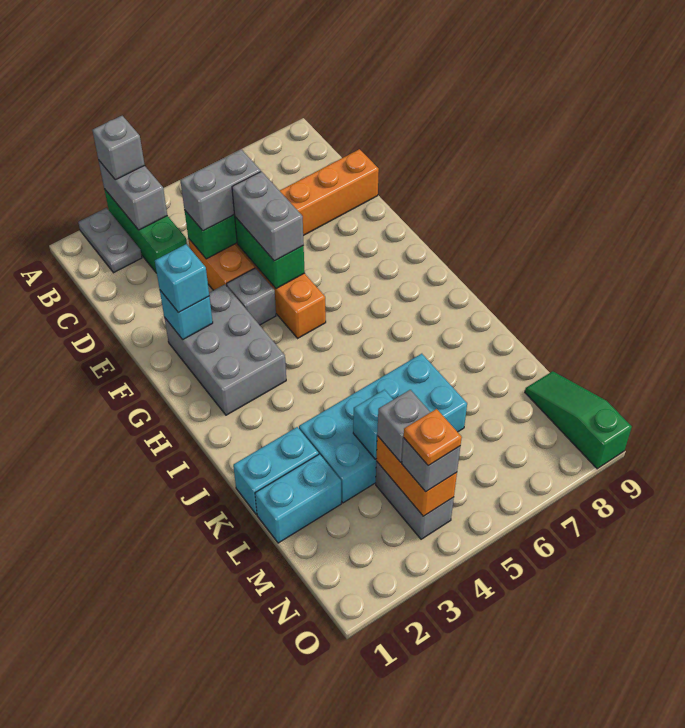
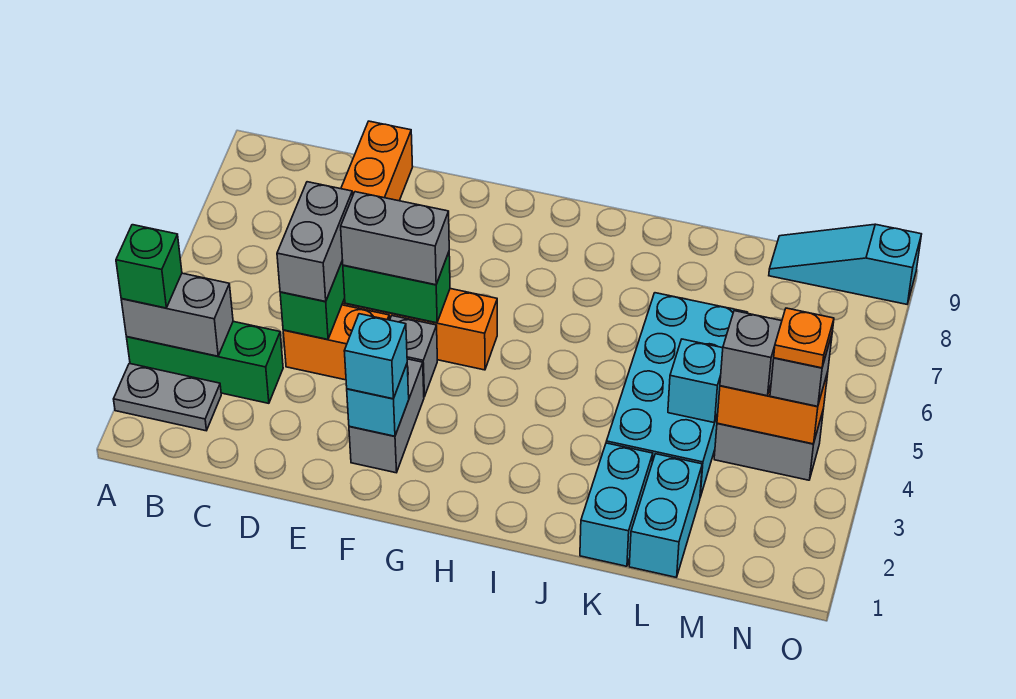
grey brick A3 level 3 -> green brick A3 level 3
grey brick F2:H3 level 1 -> grey brick F2:F3 level 1
green slope M9:O9 level 1 top O -> cyan slope M9:O9 level 1 top O

